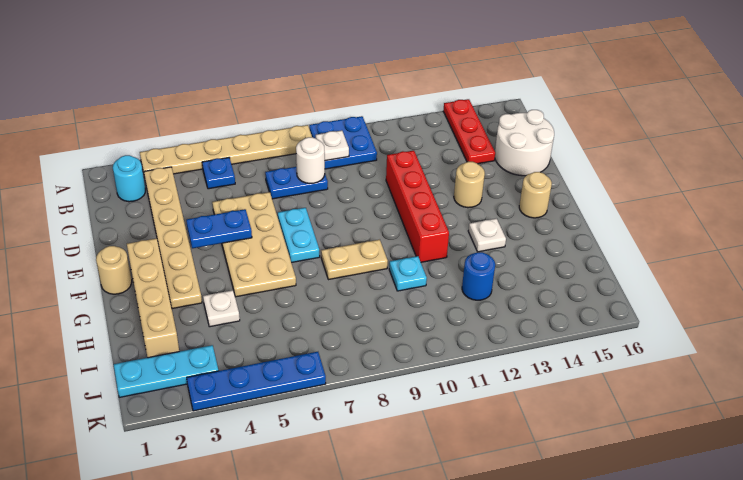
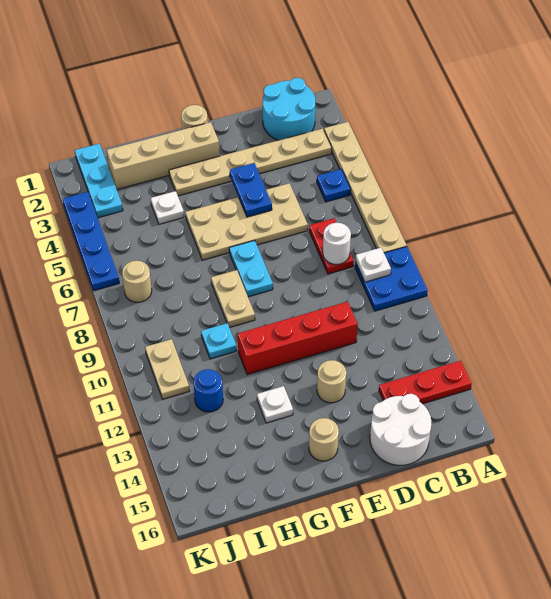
cyan round brick B2 level 1 -> cyan round brick B1:C2 level 1
blue plate C7:C8 level 1 -> red plate C7:C8 level 1
cyan plate E7:F7 level 1 -> cyan plate F7:F8 level 1
none -> tan round brick J7 level 1
none -> tan plate J10:J11 level 1

